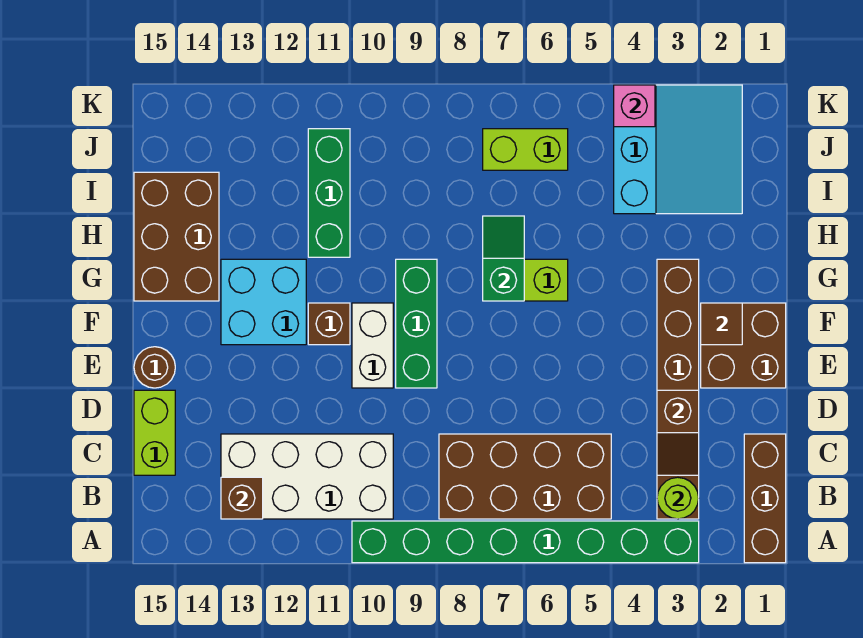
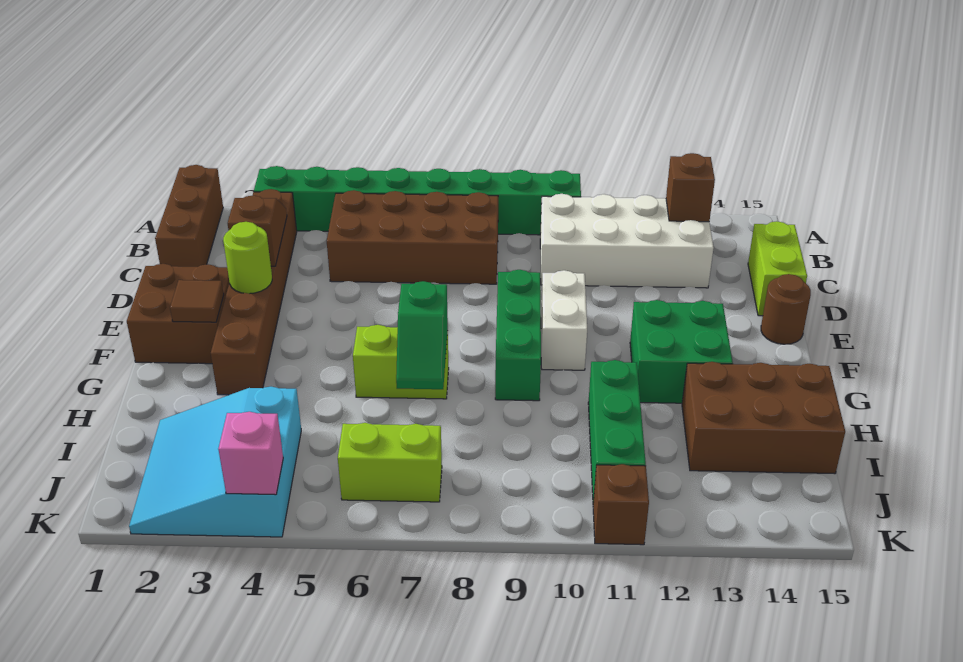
lime round brick B3 level 2 -> lime round brick E3 level 2
brown brick F11 level 1 -> brown brick K11 level 1
cyan brick F12:G13 level 1 -> green brick F12:G13 level 1
brown brick G14:I15 level 1 -> brown brick H13:I15 level 1

